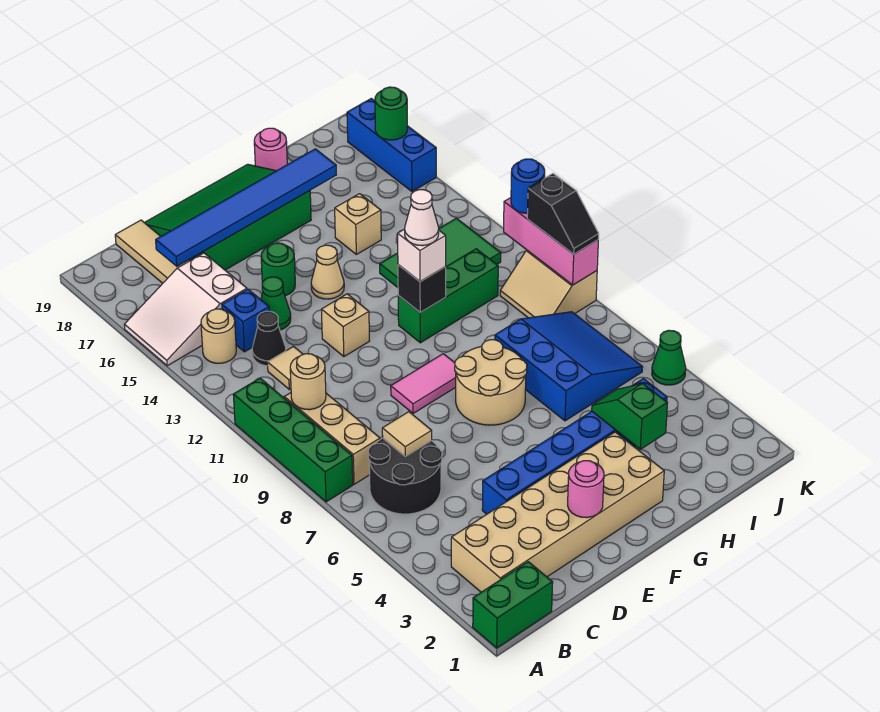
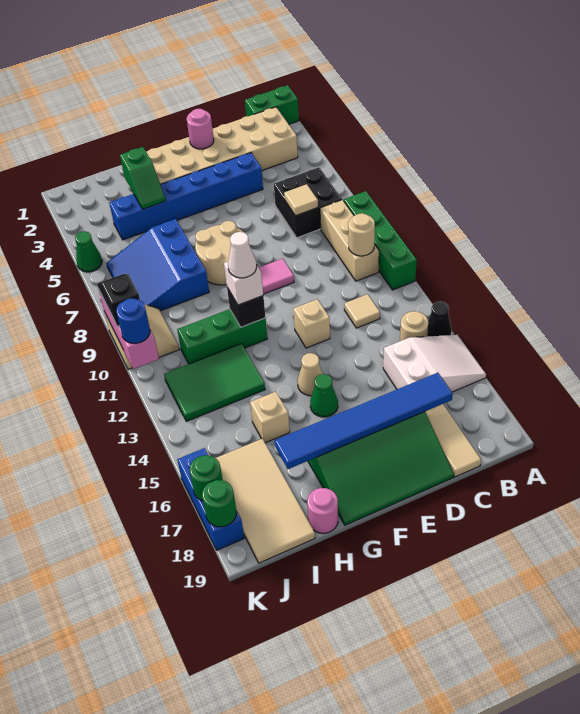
black round brick B6:C7 level 1 -> black brick B6:C7 level 1
black cone C13 level 1 -> black cone A14 level 1
blue brick C14 level 1 -> none
green cone D14 level 1 -> green cone F15 level 1
green round brick E15 level 1 -> green round brick K18 level 2
none -> tan tile I16:J19 level 1

